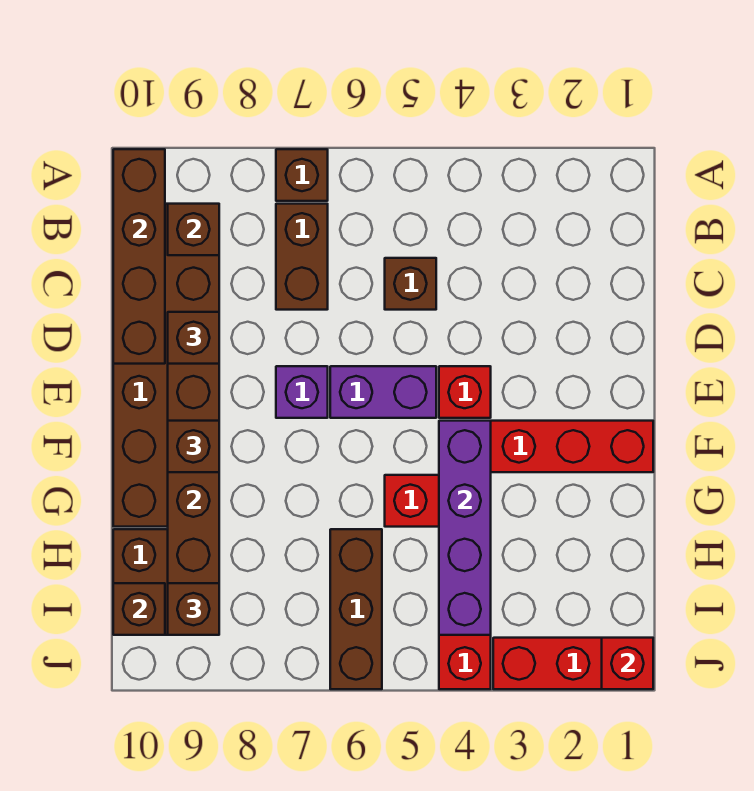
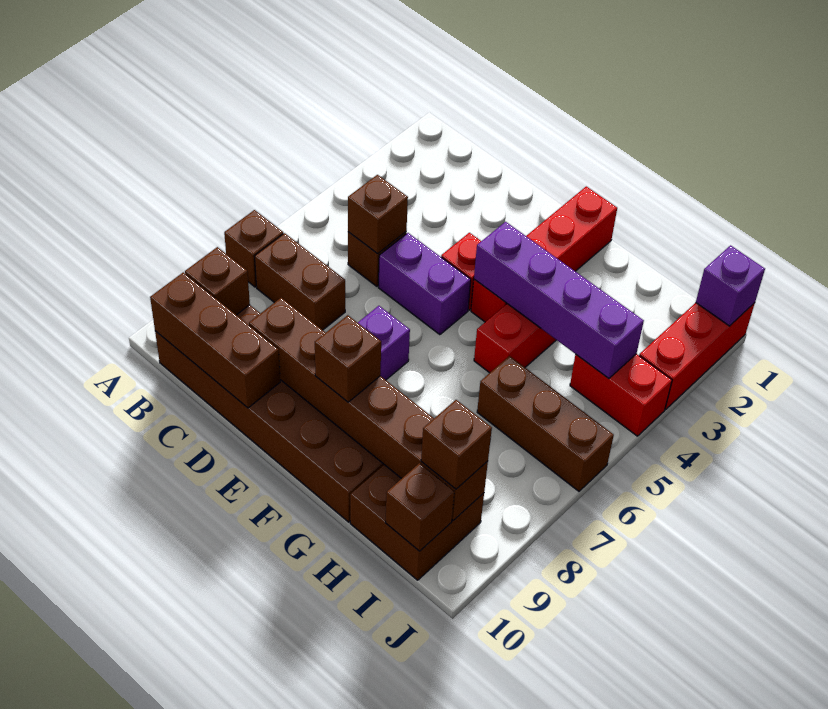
brown brick A10:D10 level 2 -> brown brick B10:D10 level 2
brown brick D9 level 3 -> brown brick C5 level 2
purple brick E5:E6 level 1 -> purple brick D5:E5 level 1
red brick J1 level 2 -> purple brick J1 level 2

